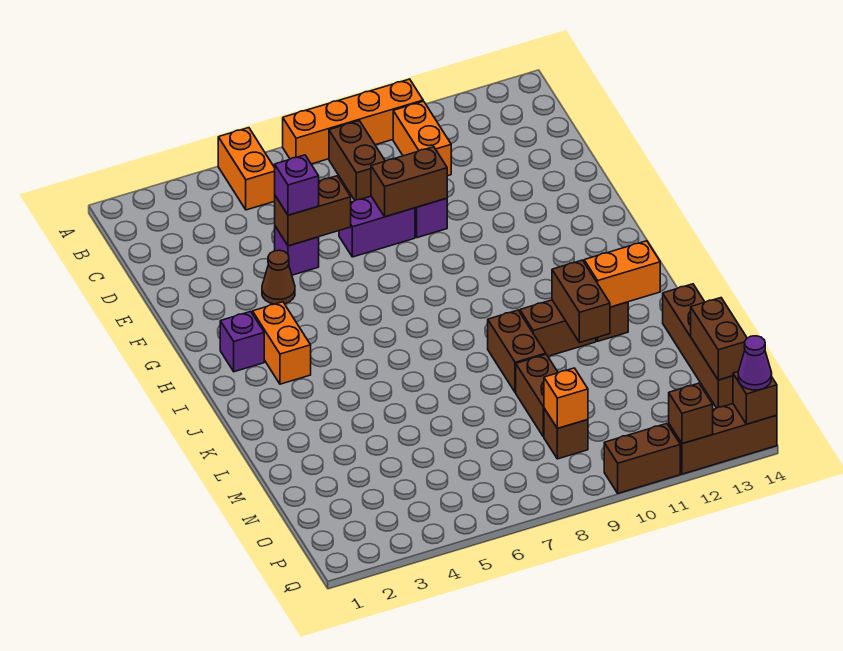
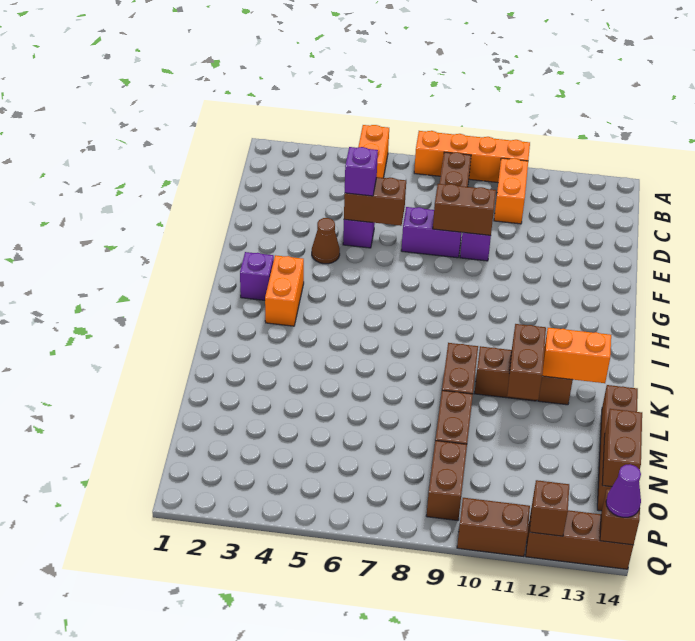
brown brick O9 level 1 -> brown brick O9:P9 level 1
orange brick O9 level 2 -> none

